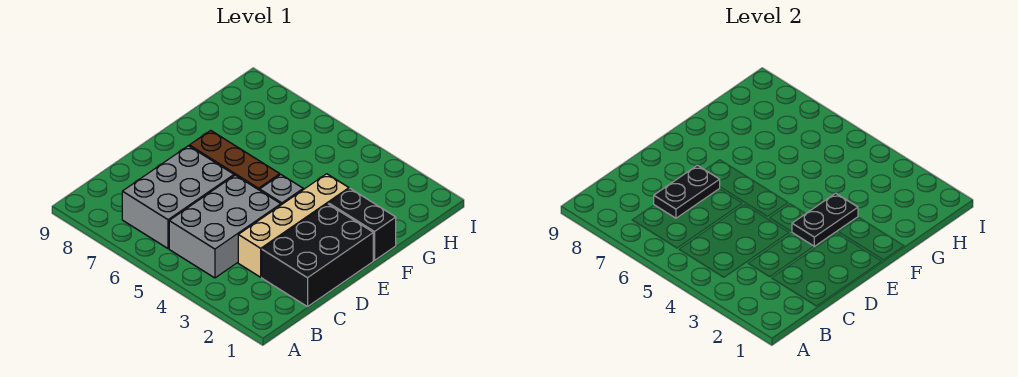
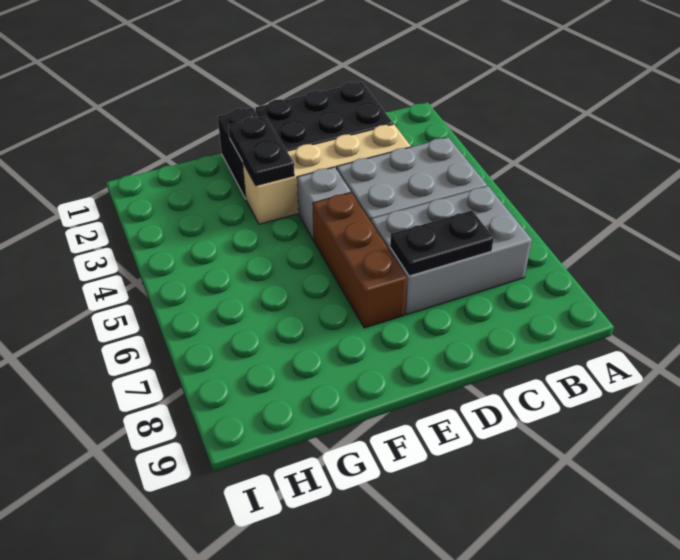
black plate E3:F3 level 2 -> black plate F2:F3 level 2

